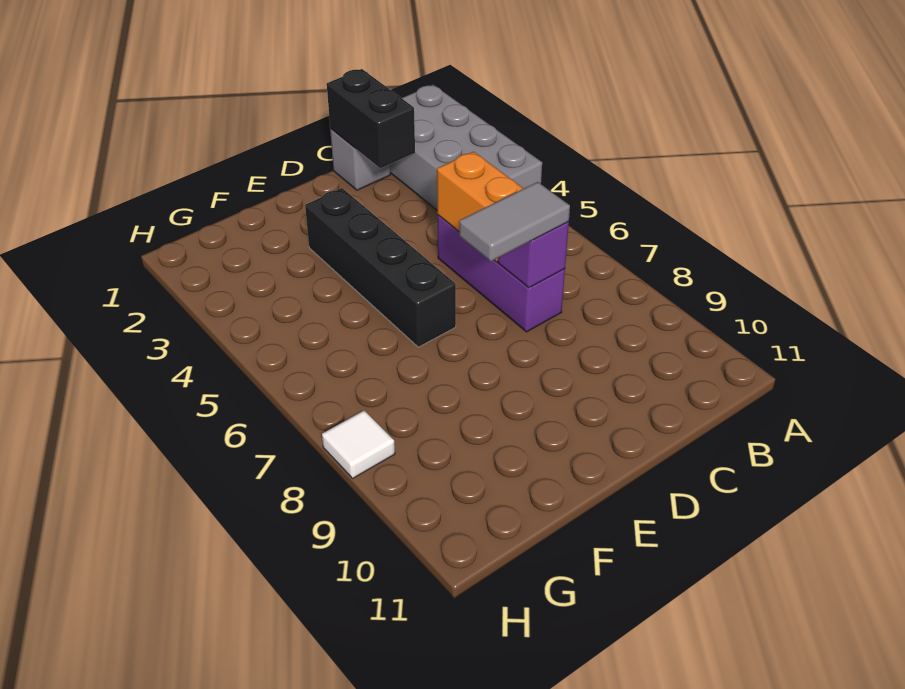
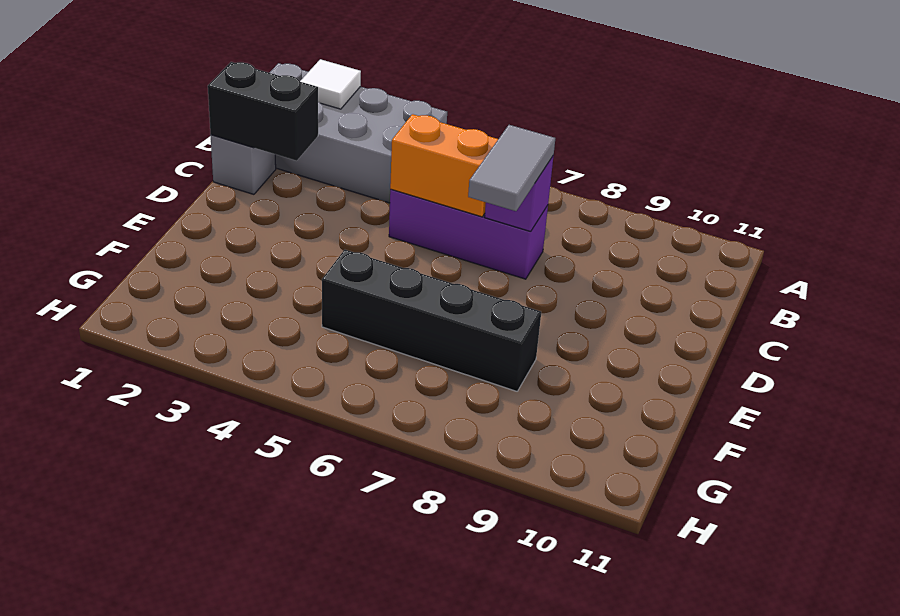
black brick E3:E6 level 1 -> black brick F5:F8 level 1
white tile H8 level 1 -> white tile A2 level 2

